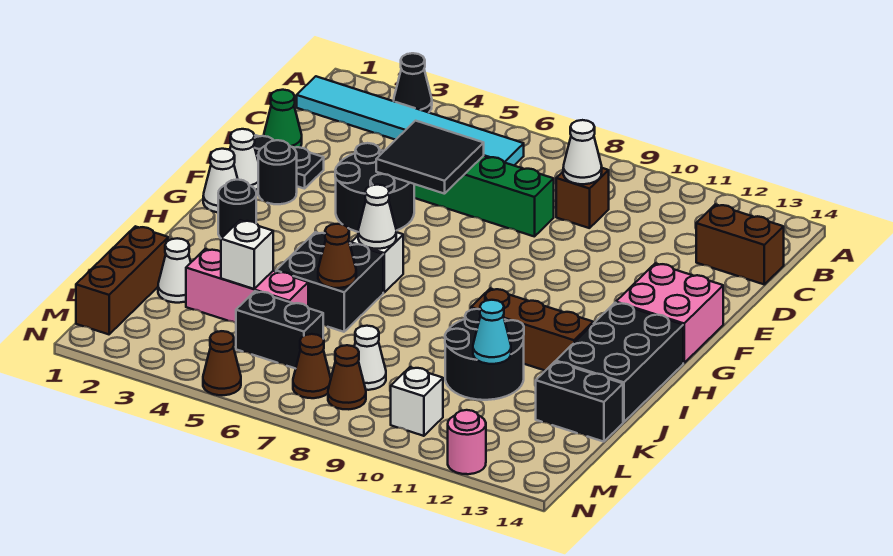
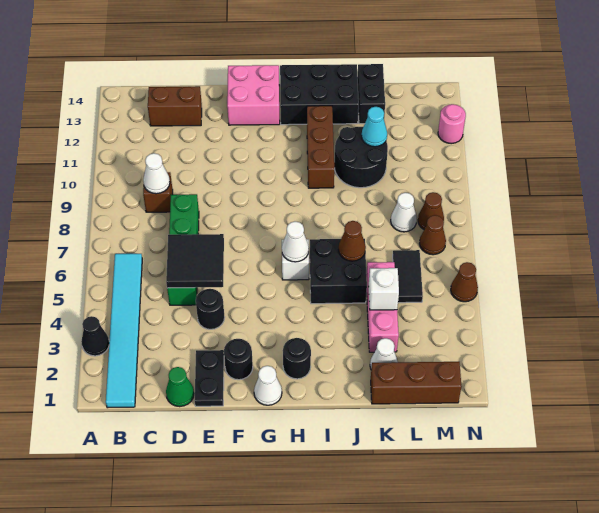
brown brick C13:C14 level 1 -> brown brick C13:D13 level 1
black round brick E4:F5 level 1 -> black round brick E4 level 1
white cone F1 level 1 -> none
black brick L5:L6 level 1 -> black tile L5:L6 level 1
white brick M10 level 1 -> none

